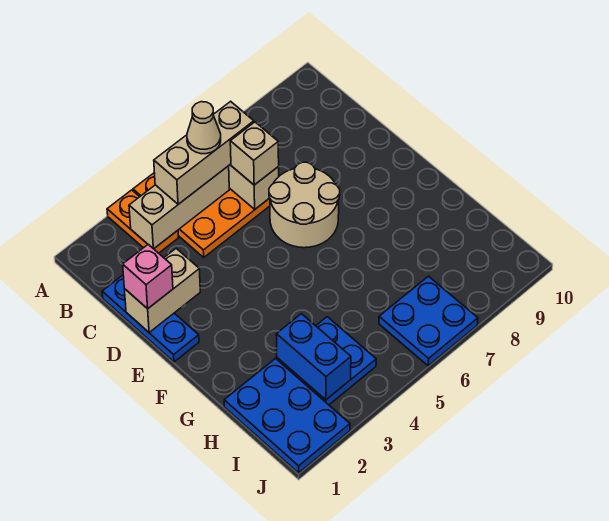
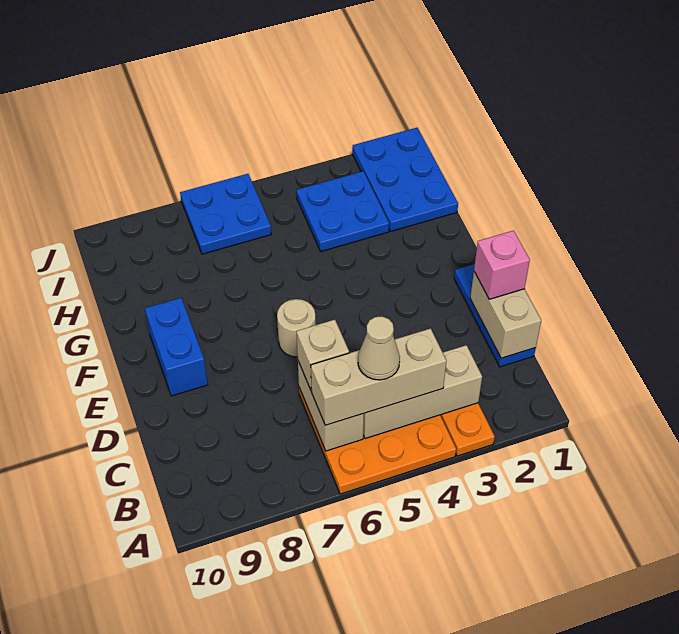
tan brick D1:D2 level 2 -> tan brick C1:D1 level 2
tan round brick D6:E7 level 1 -> tan round brick E6 level 1
blue brick H3:I3 level 2 -> blue brick E9:F9 level 1

